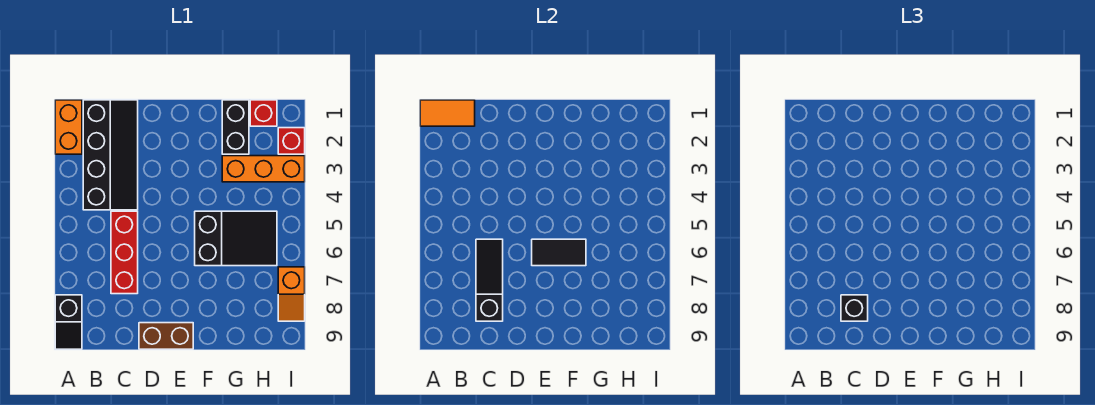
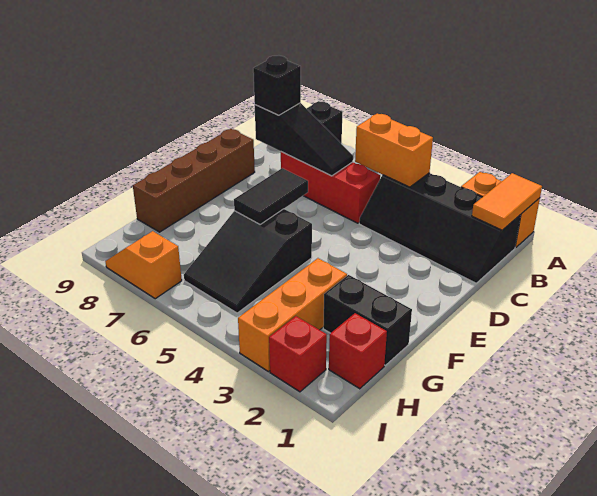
none -> orange brick B4:B5 level 2
brown brick D9:E9 level 1 -> brown brick D9:G9 level 1

